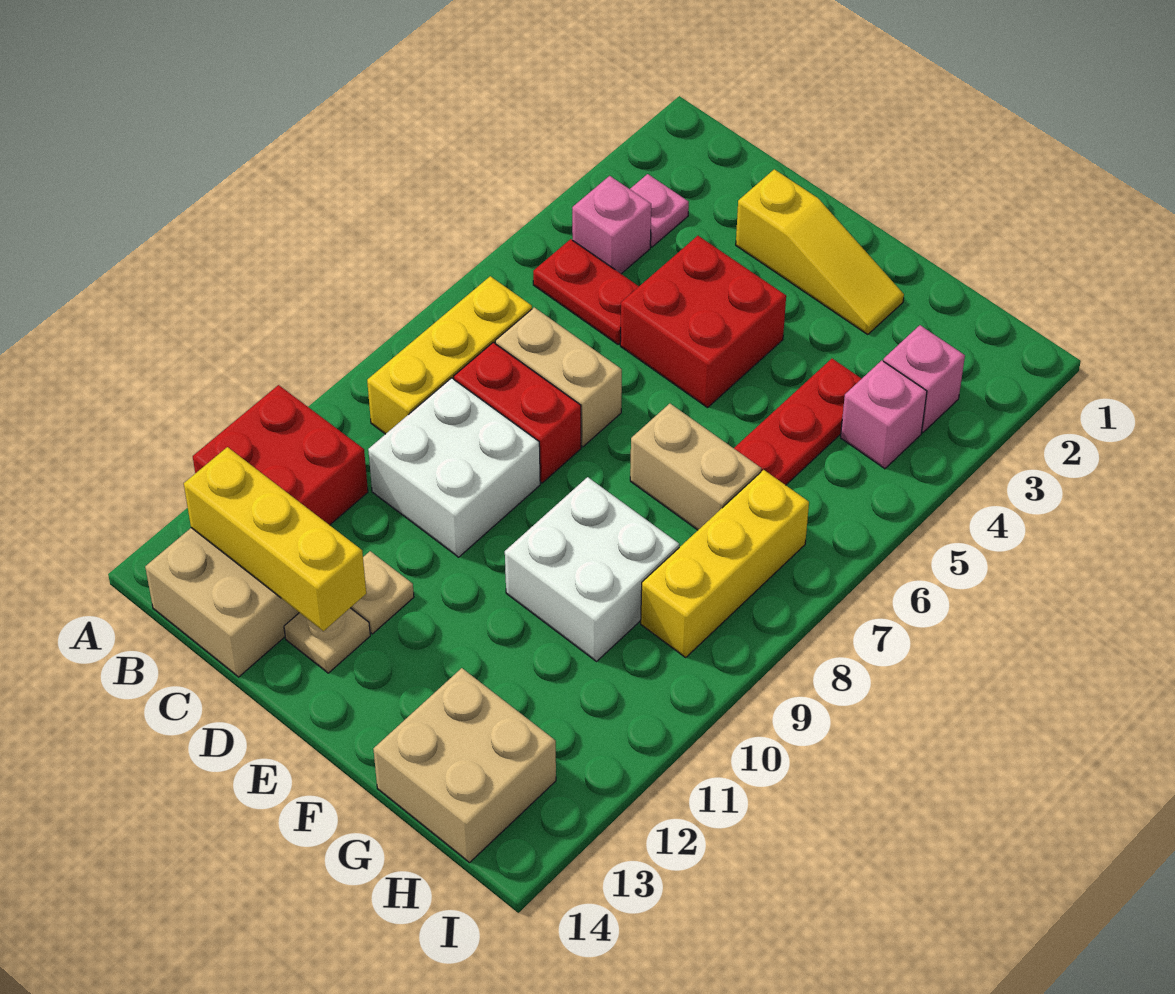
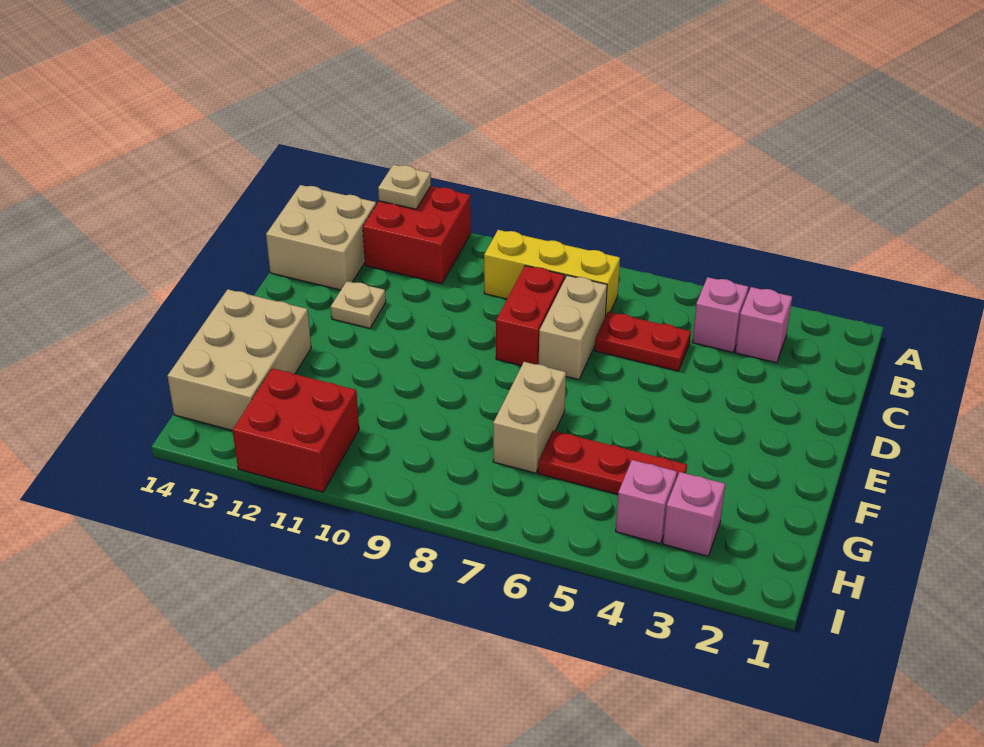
pink plate B3 level 1 -> pink brick B3 level 1
red plate B5:C5 level 1 -> red plate C5:C6 level 1
yellow brick B13:D13 level 2 -> none
white brick C9:D10 level 1 -> none
yellow slope D2:F2 level 1 top D -> none
red brick D4:E5 level 1 -> red brick H11:I12 level 1
tan plate D13 level 1 -> tan plate A12 level 2
white brick F9:G10 level 1 -> none
tan brick G13:H14 level 1 -> tan brick F13:H14 level 1
yellow brick H7:H9 level 1 -> none

